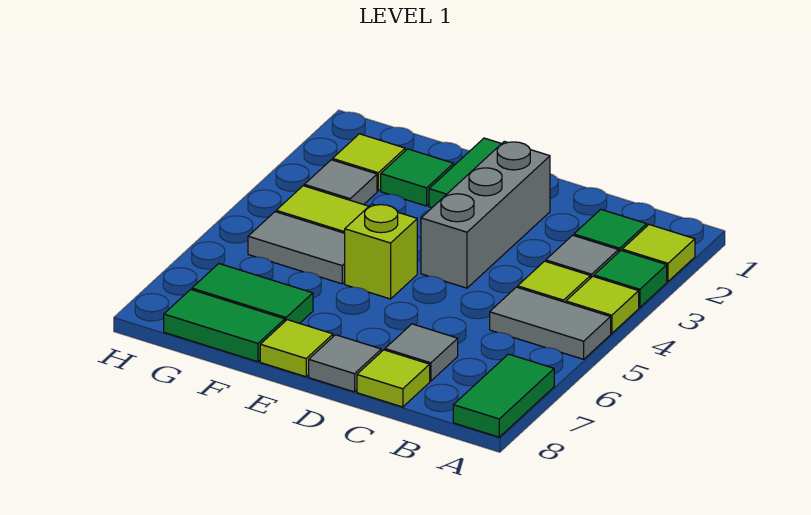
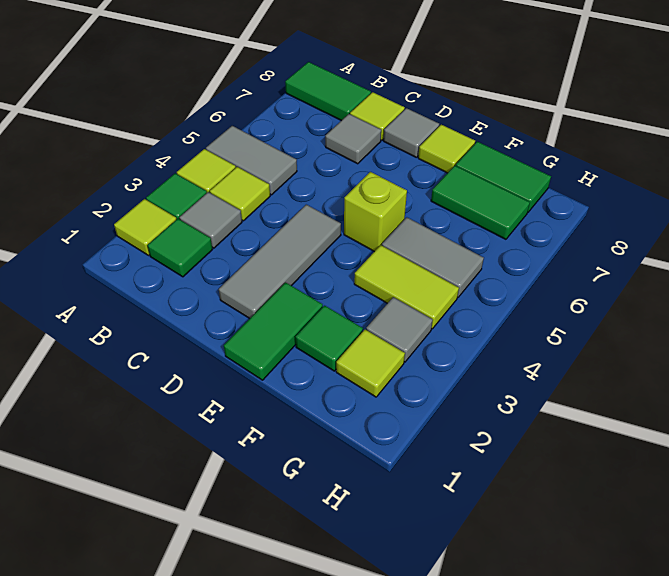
green tile A7:A8 level 1 -> green tile A8:B8 level 1
grey brick D2:D4 level 1 -> grey tile D2:D4 level 1

